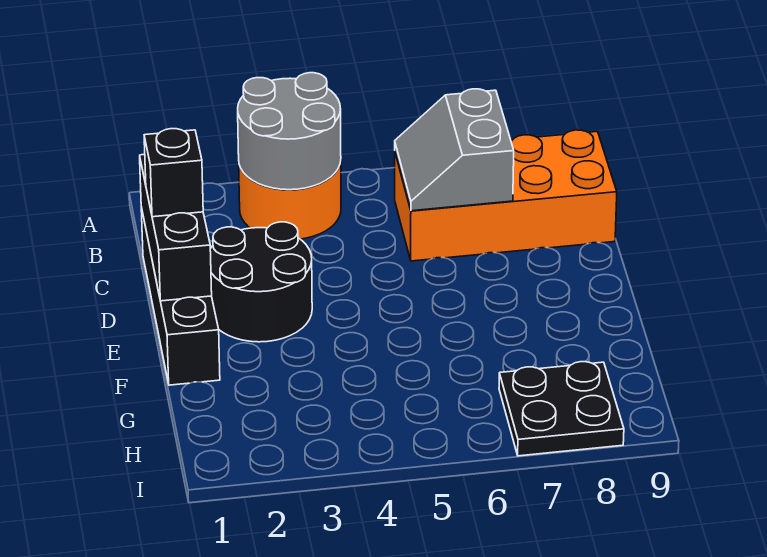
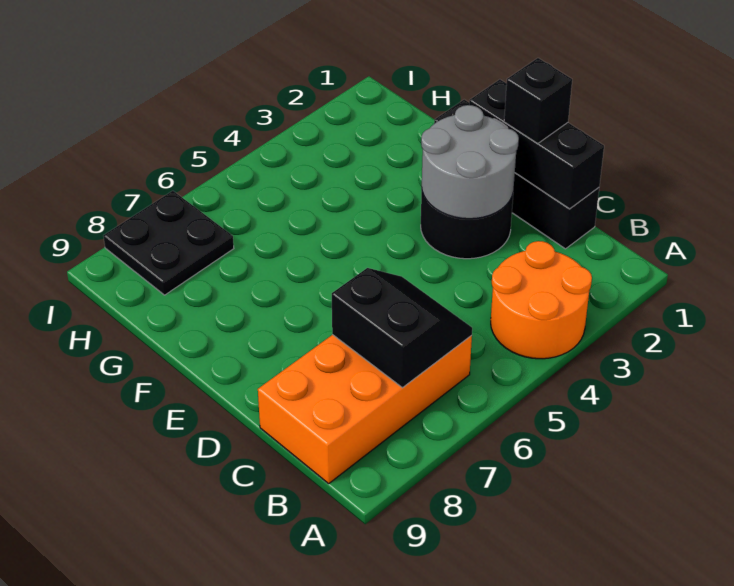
grey round brick A3:B4 level 2 -> grey round brick D2:E3 level 2
grey slope B6:C7 level 2 top 7 -> black slope B6:C7 level 2 top 7

